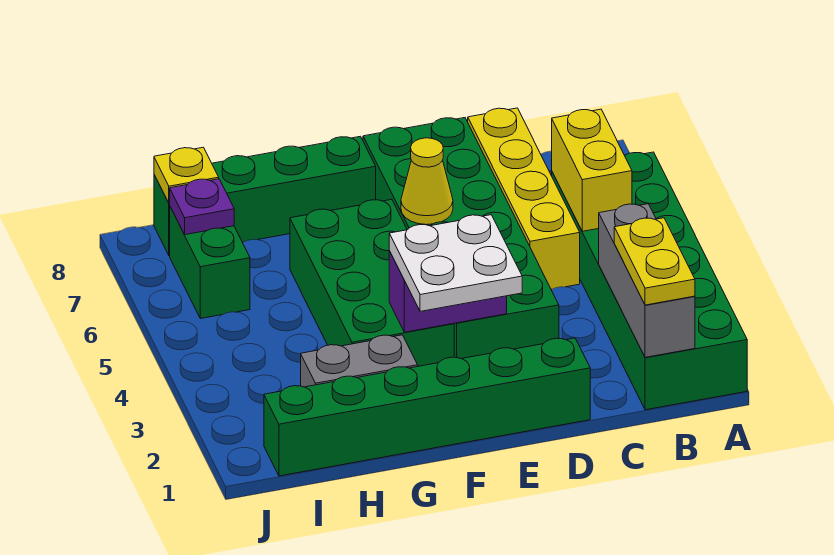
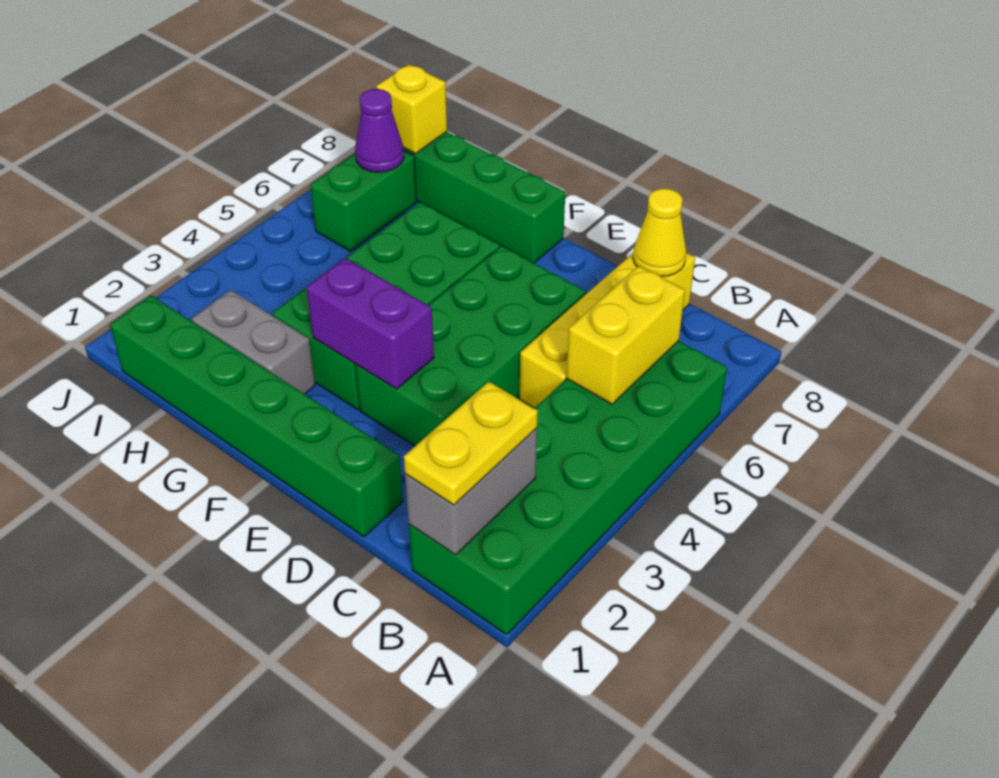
grey brick B1:B3 level 2 -> grey brick B1:B2 level 2
green brick D3:E8 level 1 -> green brick D3:E6 level 1
white plate E2:F3 level 3 -> none
yellow cone E6 level 2 -> yellow cone C8 level 2
purple plate I7 level 2 -> purple cone I7 level 2
yellow plate I8 level 2 -> yellow brick I8 level 2

